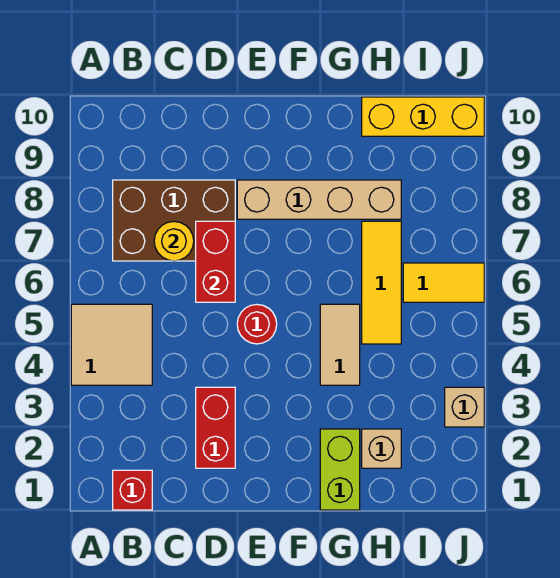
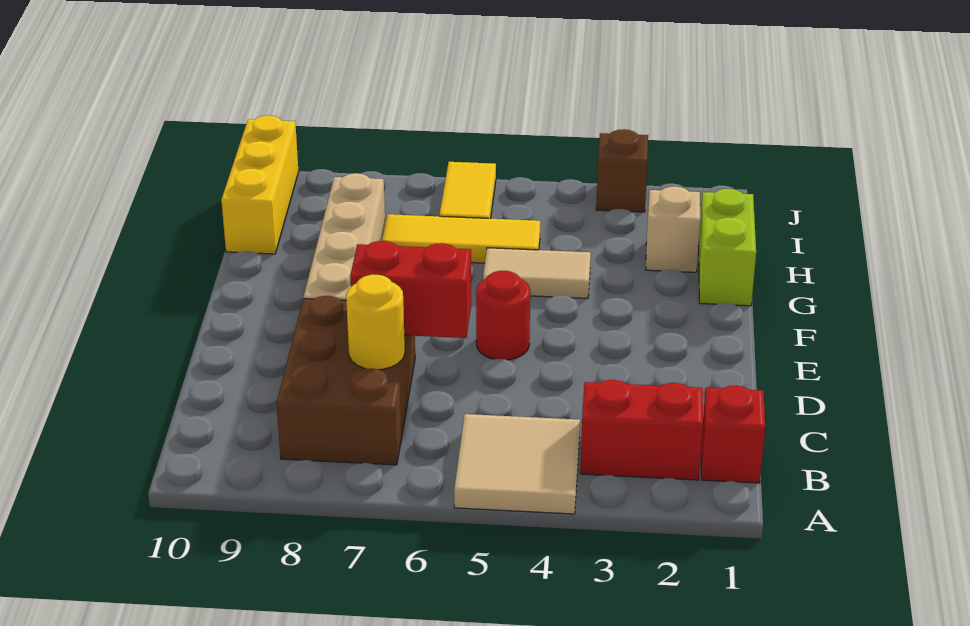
red brick D2:D3 level 1 -> red brick B2:B3 level 1
lime brick G1:G2 level 1 -> lime brick G1:H1 level 1
tan brick J3 level 1 -> brown brick J3 level 1

